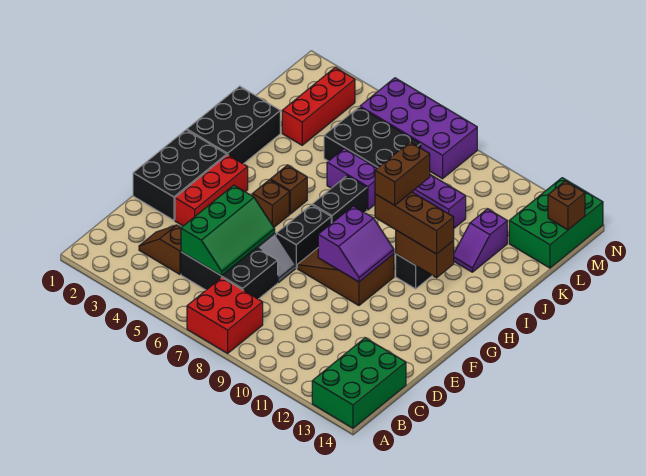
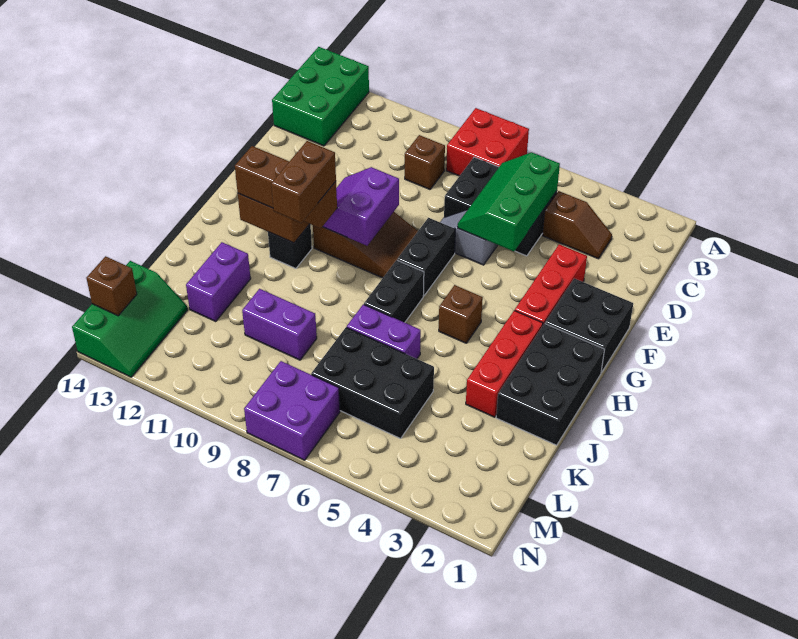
black brick E1:G2 level 1 -> black brick F1:G2 level 1
brown brick G5 level 1 -> brown brick C9 level 1
purple slope J12:K12 level 1 top K -> purple brick J12:K12 level 1
red brick K3:M3 level 1 -> red brick H3:J3 level 1
green brick L13:N14 level 1 -> green slope L13:N14 level 1 top 14
purple brick M5:N8 level 1 -> purple brick M7:N8 level 1

